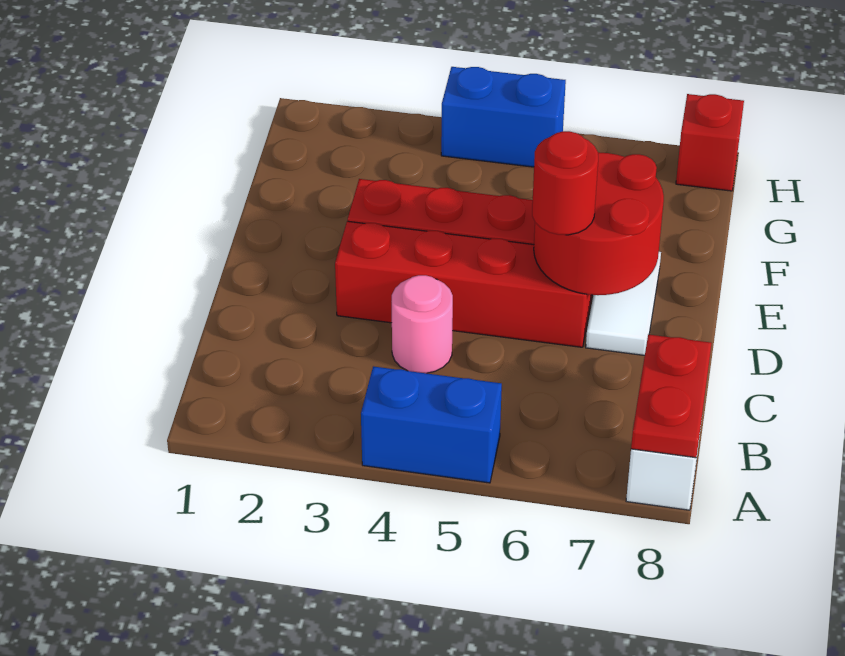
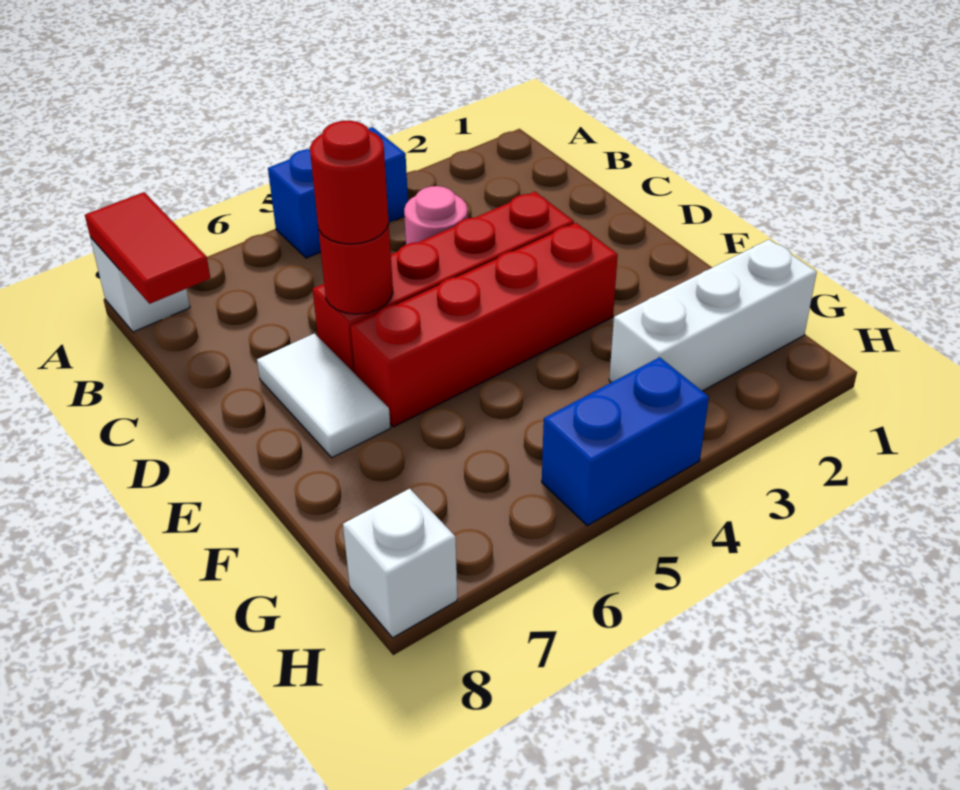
red plate A8:B8 level 2 -> red tile A8:B8 level 2
red round brick D6:E7 level 2 -> red round brick D6 level 2
none -> white brick G1:G3 level 1
red brick H8 level 1 -> white brick H8 level 1

